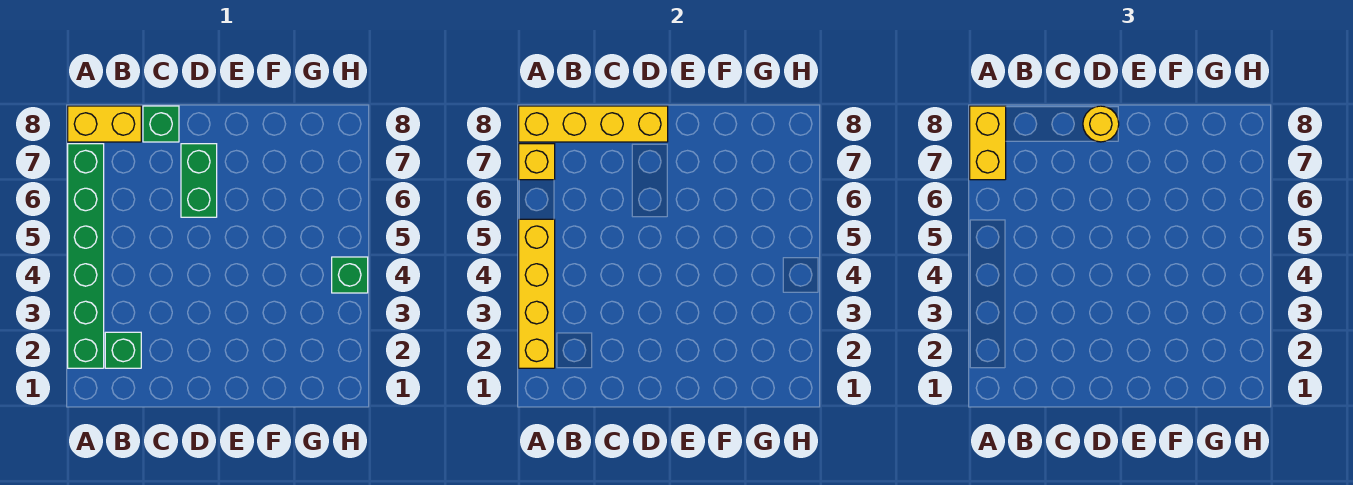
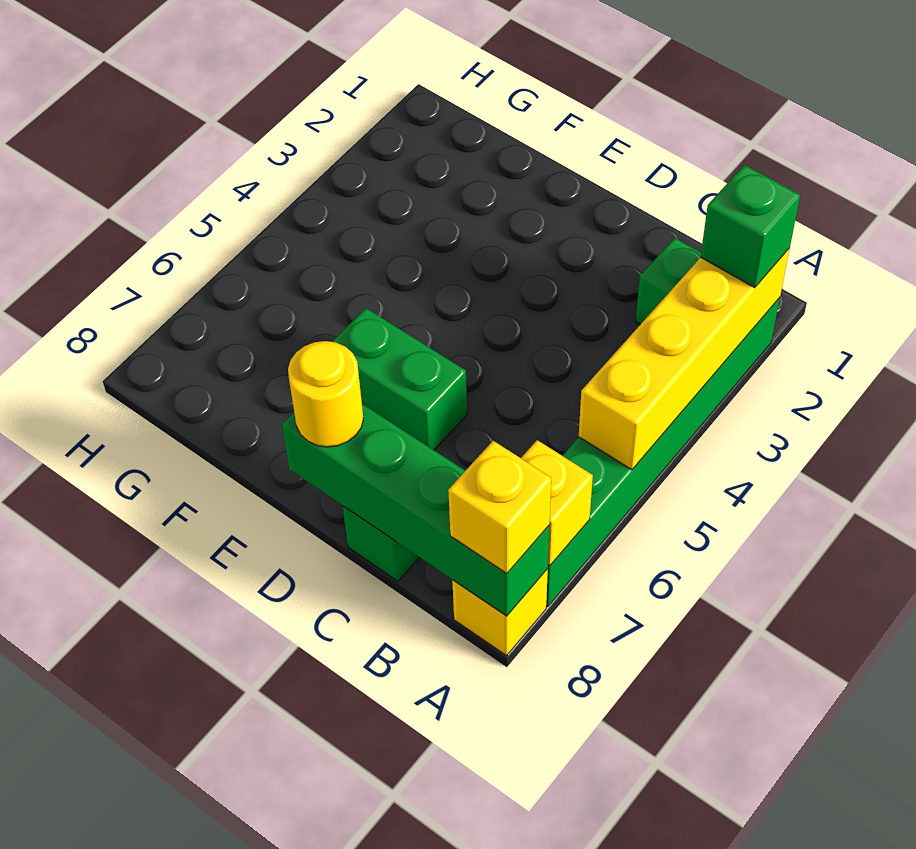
yellow brick A7:A8 level 3 -> yellow brick A8 level 3
yellow brick A8:B8 level 1 -> yellow brick A8 level 1
yellow brick A8:D8 level 2 -> green brick A8:D8 level 2
green brick D6:D7 level 1 -> green brick D6:E6 level 1
green brick H4 level 1 -> green brick A2 level 3

